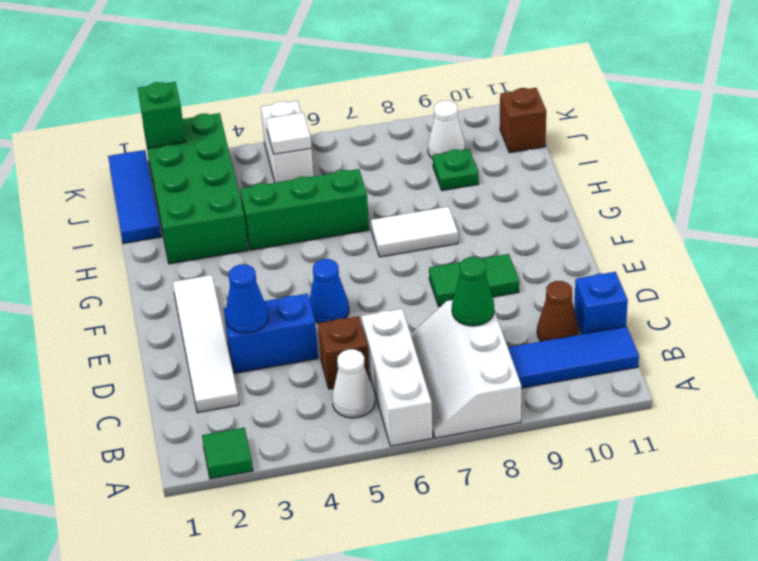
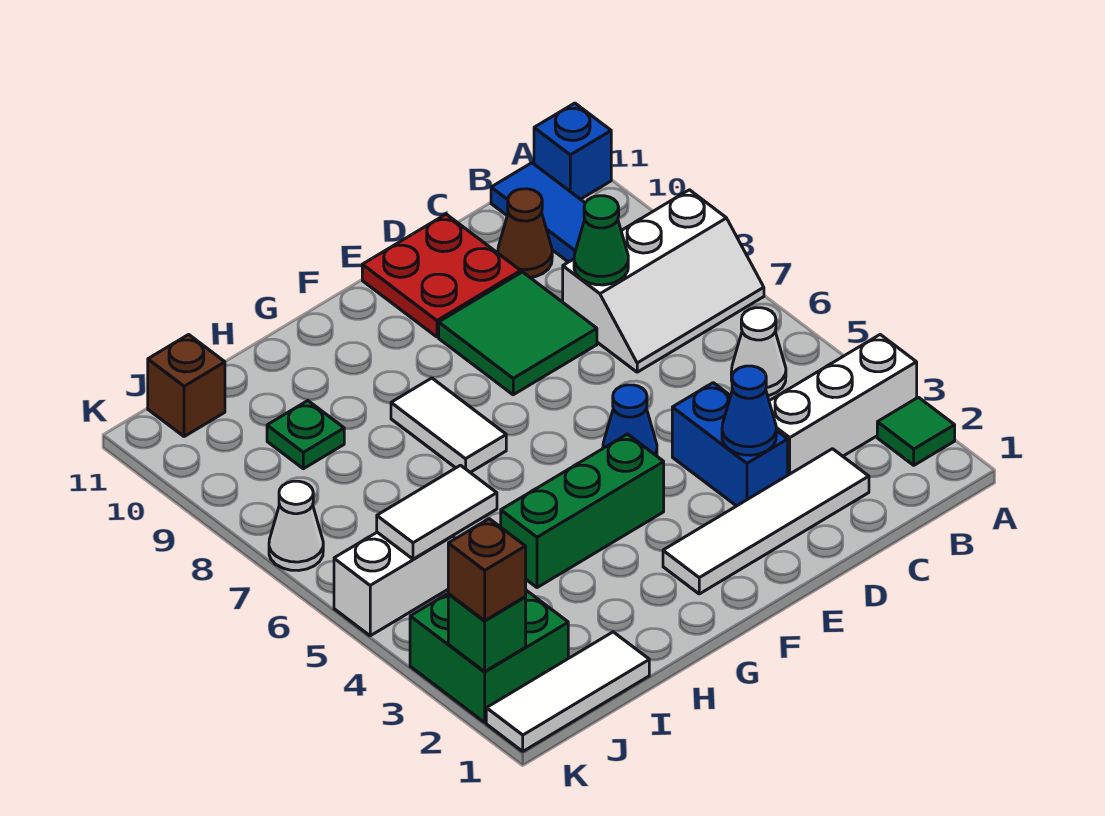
white brick A6:C6 level 1 -> white brick A3:C3 level 1
brown brick C5 level 1 -> brown brick K2 level 3
blue brick C11 level 1 -> blue brick A11 level 1
none -> red plate D10:E11 level 1
green tile E8:E9 level 1 -> green tile D8:E9 level 1
green brick H2:K3 level 1 -> green brick J2:K3 level 1
green brick H4:H6 level 1 -> green brick F4:H4 level 1
blue tile I1:K1 level 1 -> white tile I1:K1 level 1
white tile J5 level 2 -> white tile I5:J5 level 2
white cone J9 level 1 -> white cone K7 level 1

